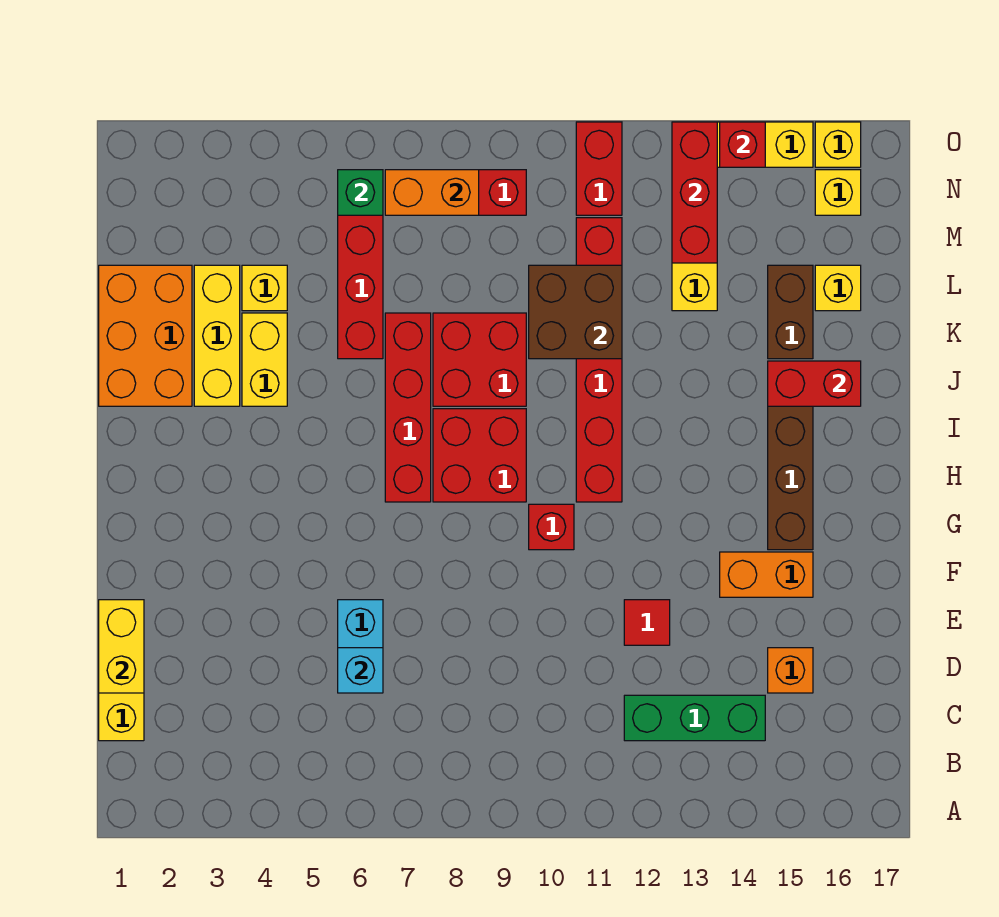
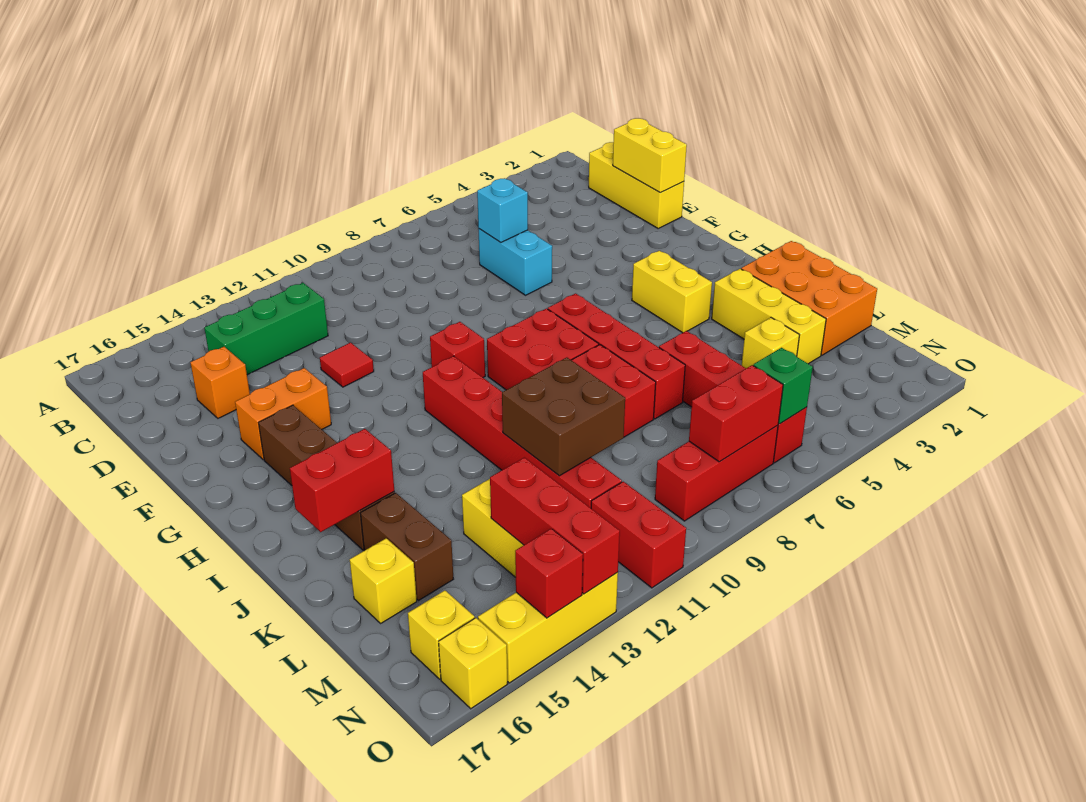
yellow brick J4:K4 level 1 -> yellow brick H4:I4 level 1
orange brick N7:N8 level 2 -> red brick N7:N8 level 2

